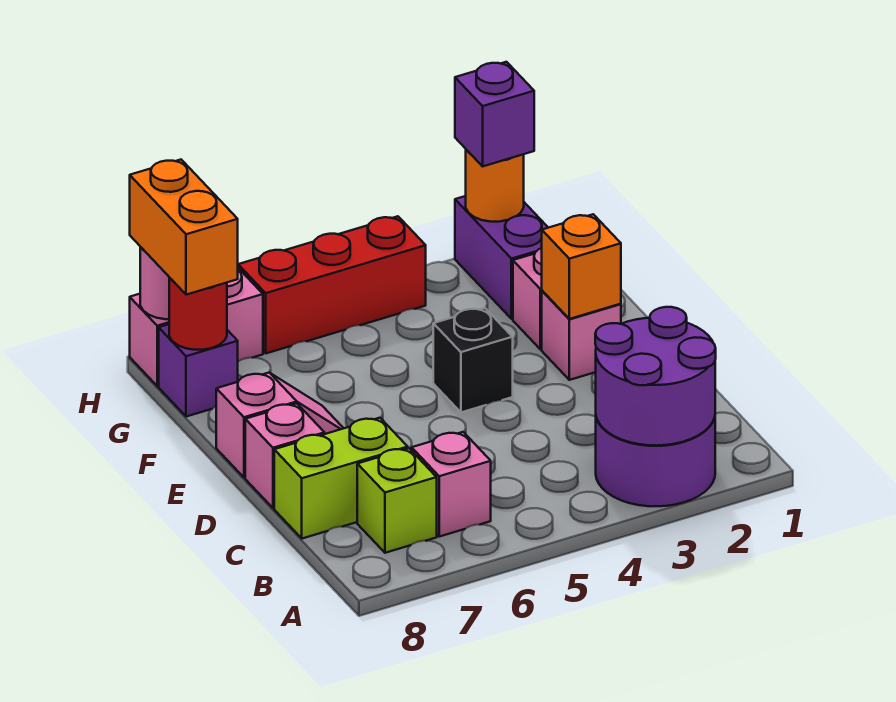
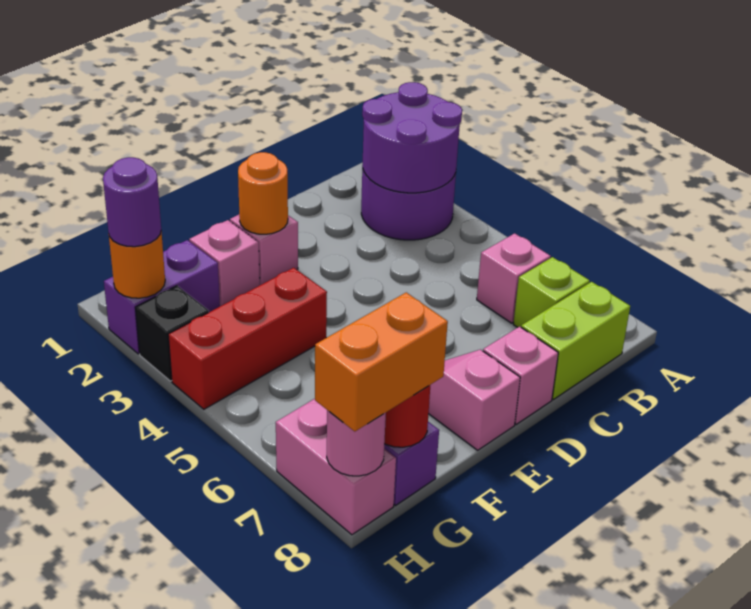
lime brick C7:C8 level 1 -> lime brick B8:C8 level 1
orange brick E2 level 2 -> orange round brick E2 level 2
black brick E4 level 1 -> black brick H3 level 1
purple brick H2 level 3 -> purple round brick H2 level 3
red brick H4:H6 level 1 -> red brick F4:H4 level 1

